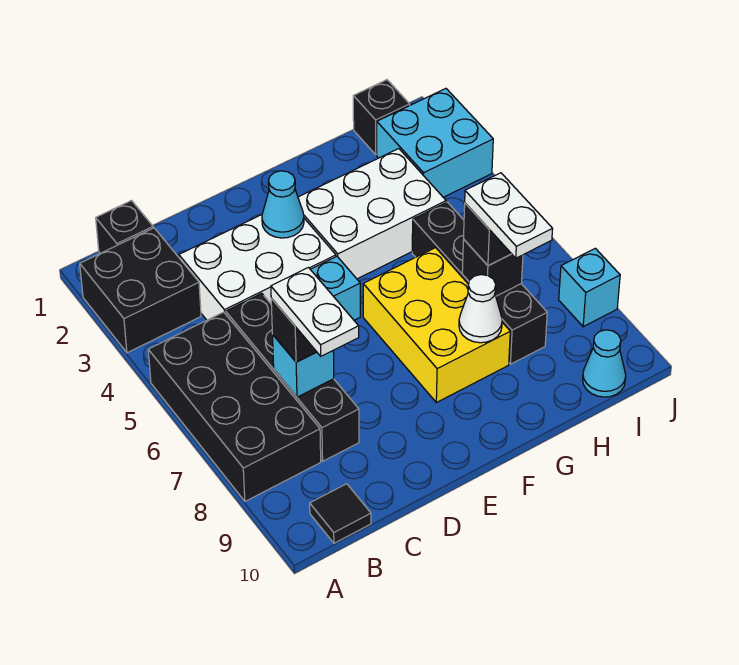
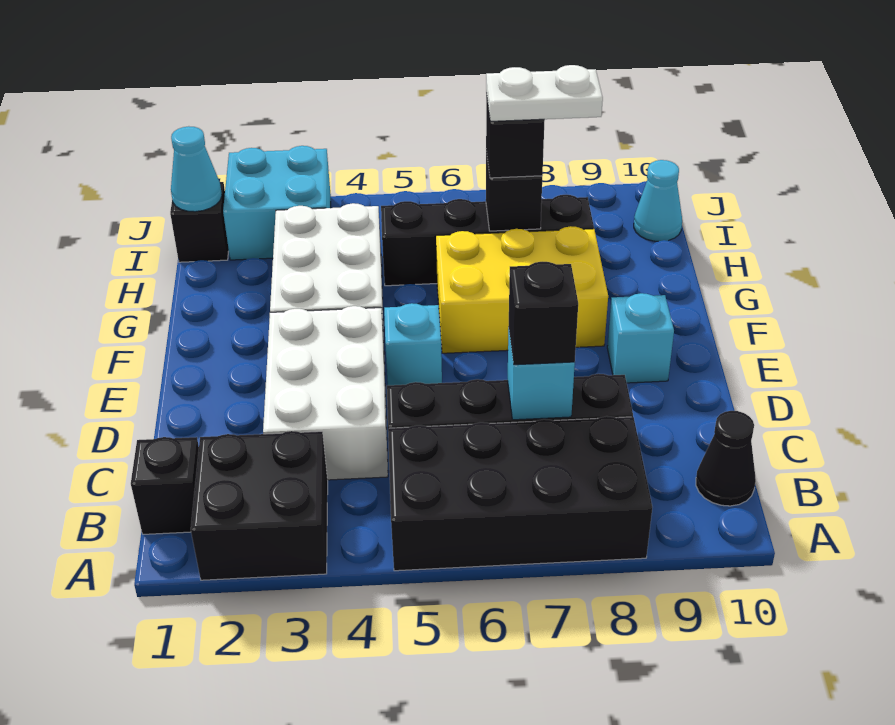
black tile B10 level 1 -> black cone B10 level 1
white plate C7:C8 level 4 -> none
cyan cone E3 level 2 -> cyan cone I1 level 2
white cone G8 level 2 -> none
cyan brick J8 level 1 -> cyan brick E9 level 1

